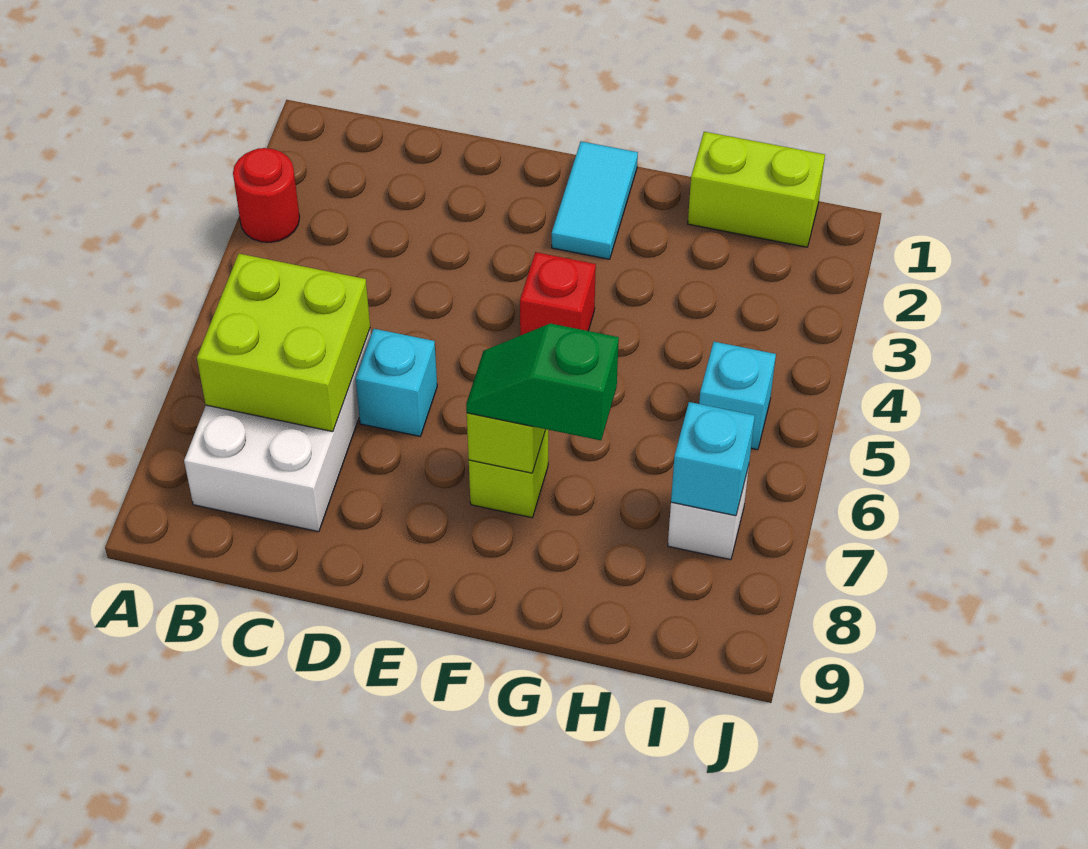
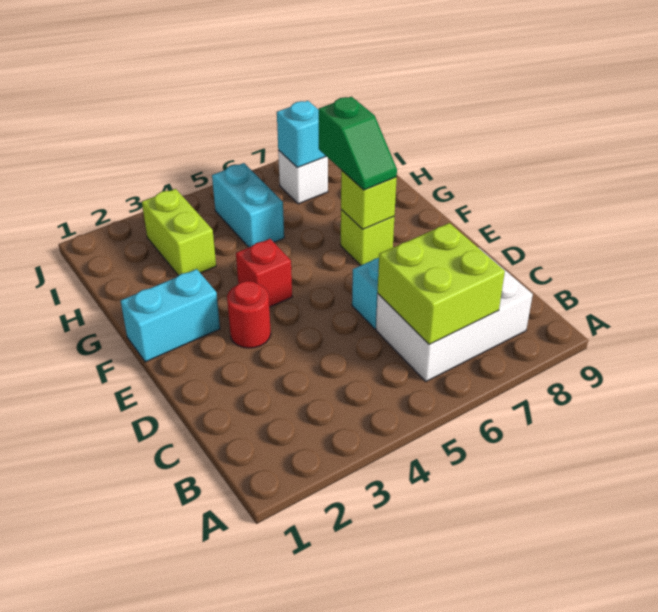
red round brick A3 level 1 -> red round brick E3 level 1
cyan tile F1:F2 level 1 -> cyan brick F1:F2 level 1
lime brick H1:I1 level 1 -> lime brick H3:I3 level 1
cyan brick I5 level 1 -> cyan brick H5:I5 level 1

